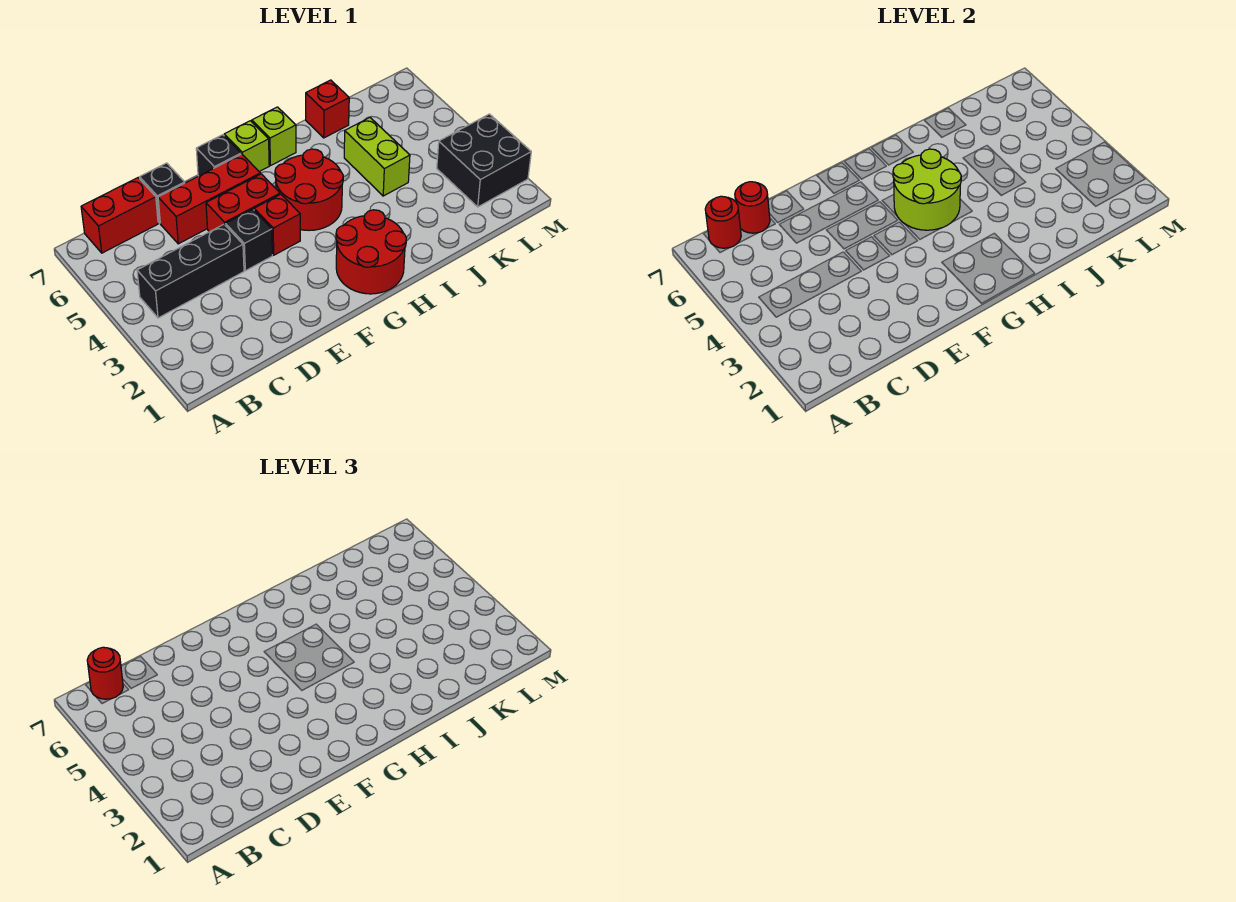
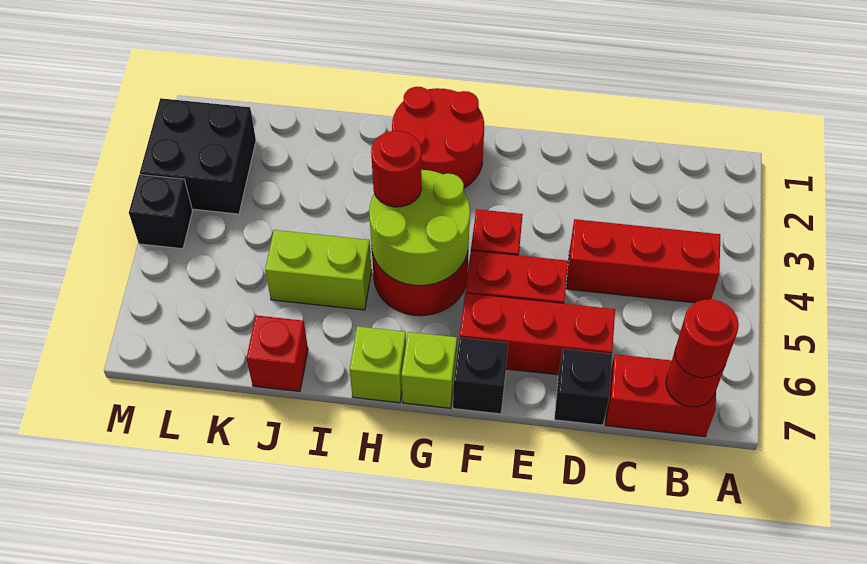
black brick B4:D4 level 1 -> red brick B4:D4 level 1
red round brick C7 level 2 -> red round brick H4 level 3
black brick E4 level 1 -> black brick M4 level 1
lime brick J4:J5 level 1 -> lime brick I5:J5 level 1

